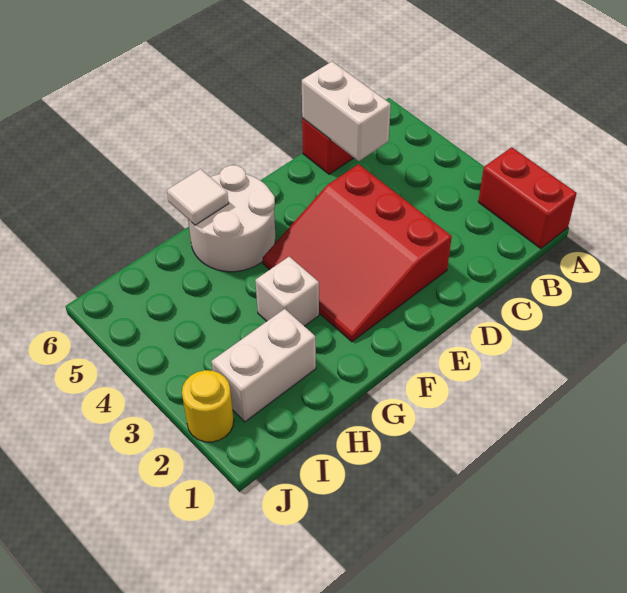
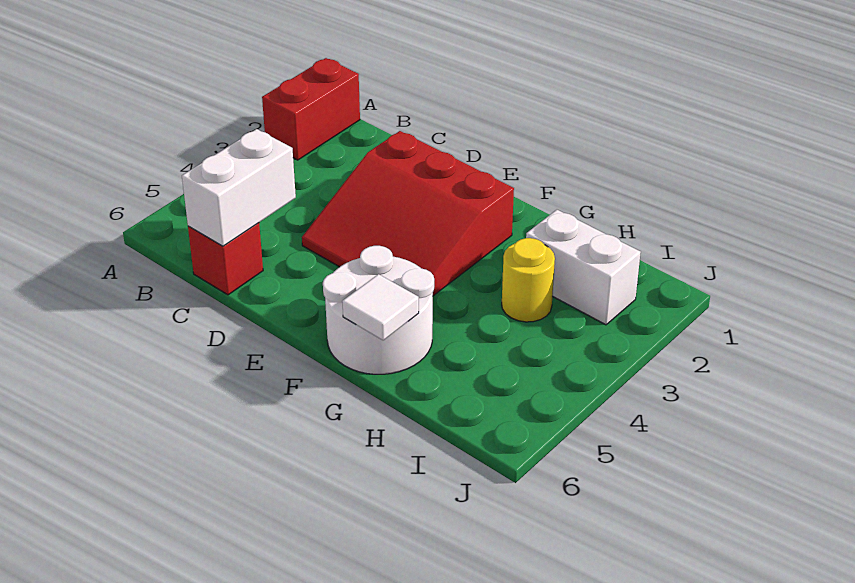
red slope D2:F4 level 1 top D -> red slope D2:F4 level 1 top 2
white brick G3 level 1 -> none
yellow round brick J2 level 1 -> yellow round brick H3 level 1

